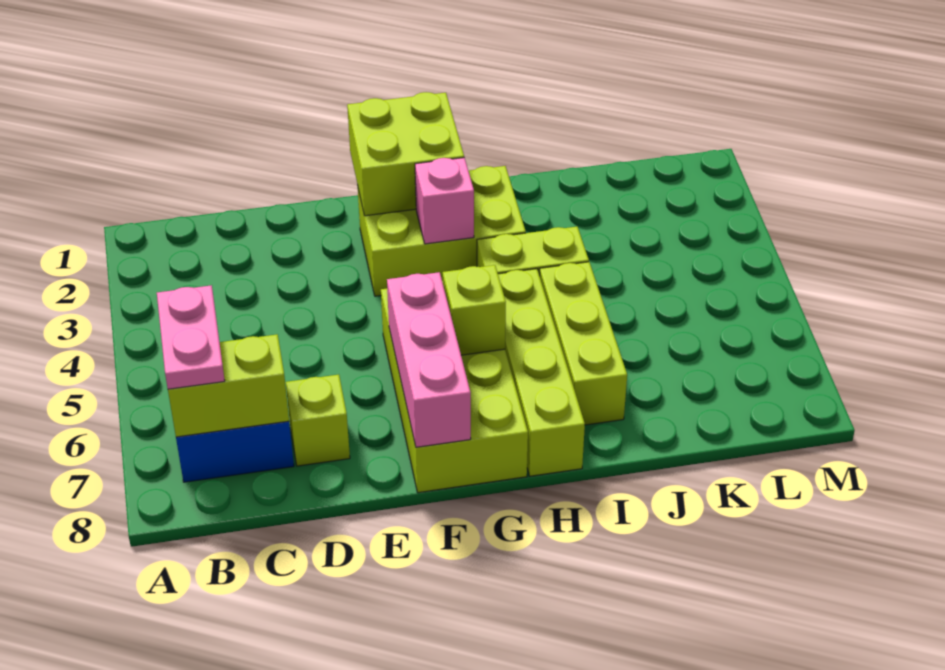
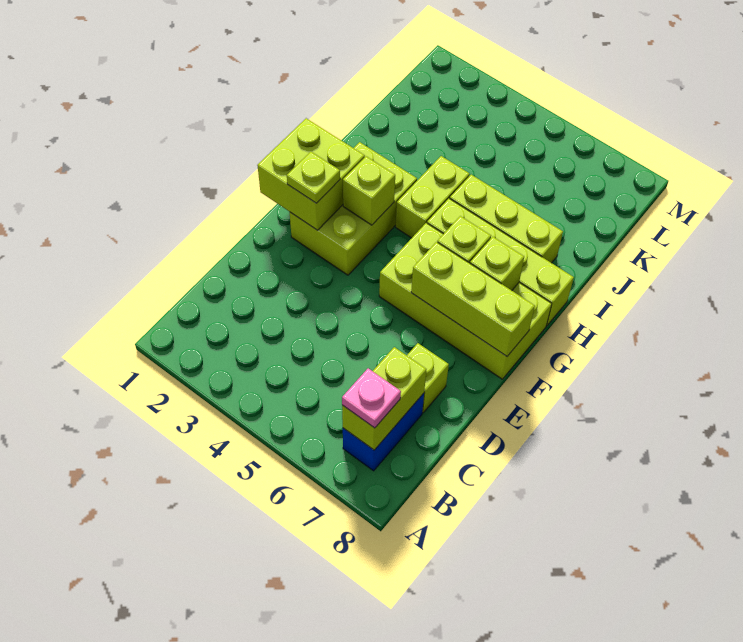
pink plate B6:B7 level 3 -> pink plate B7 level 3
none -> lime plate F2 level 3
pink brick F6:F8 level 2 -> lime brick F6:F8 level 2
pink brick G3 level 2 -> lime brick G3 level 2
none -> lime brick G7 level 2

